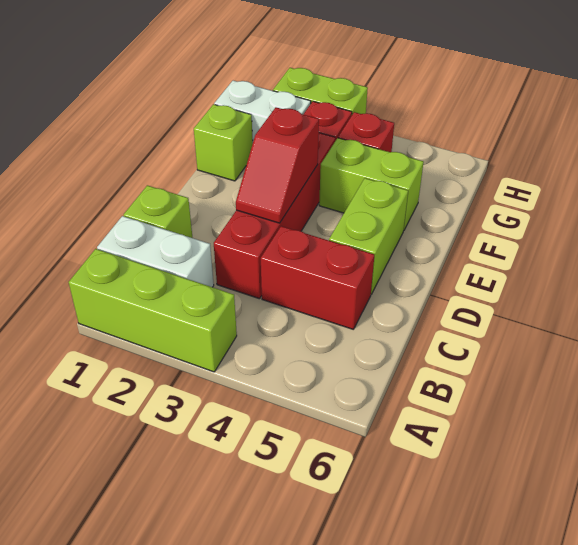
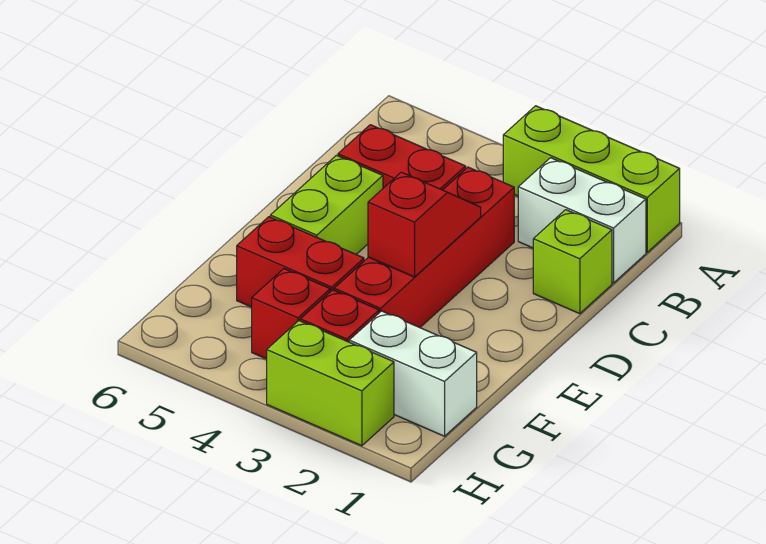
lime brick F1 level 1 -> none
lime brick F4:F5 level 1 -> red brick F4:F5 level 1

